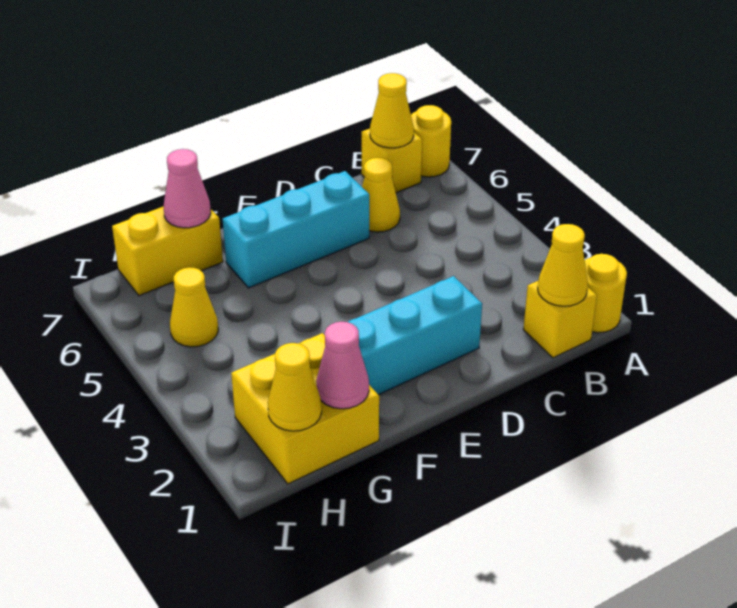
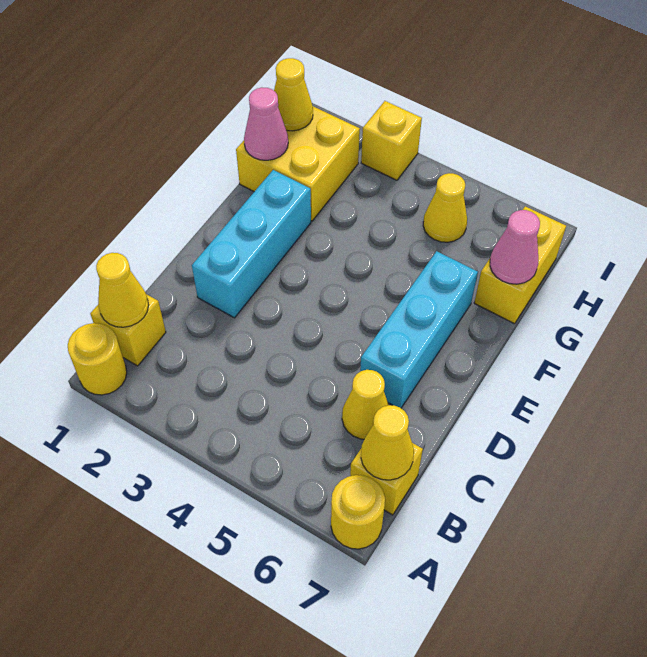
none -> yellow brick I3 level 1

